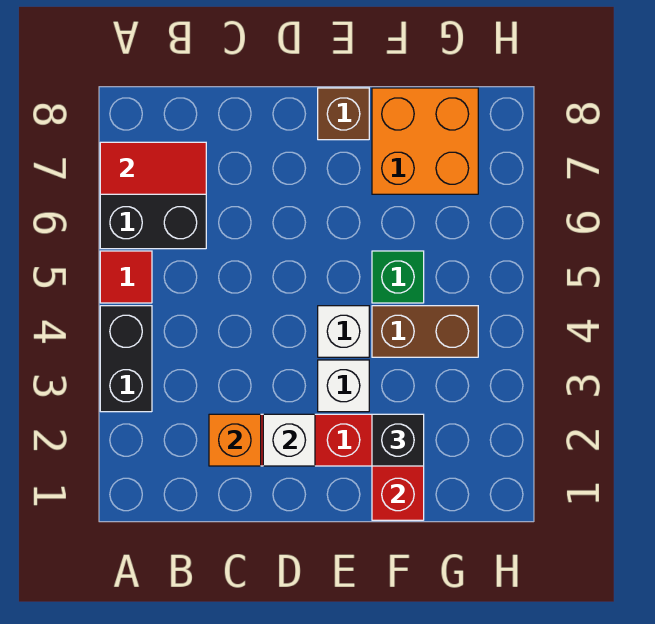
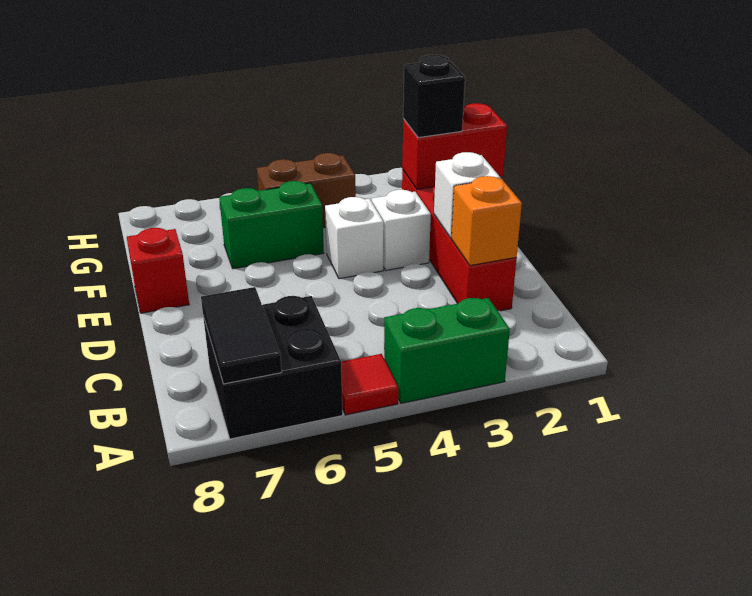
black brick A3:A4 level 1 -> green brick A3:A4 level 1
red tile A7:B7 level 2 -> black tile A7:B7 level 2
brown brick E8 level 1 -> red brick E8 level 1
brown brick F4:G4 level 1 -> brown brick G4:G5 level 1
green brick F5 level 1 -> green brick F5:F6 level 1
orange brick F7:G8 level 1 -> none

